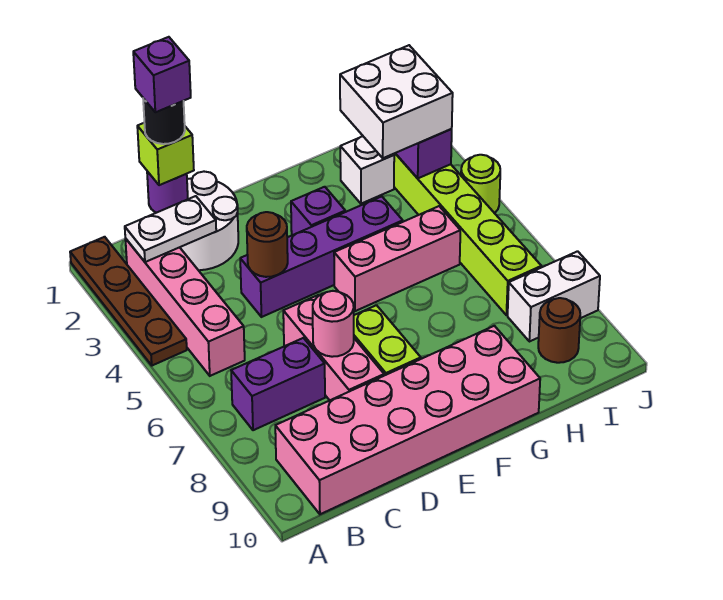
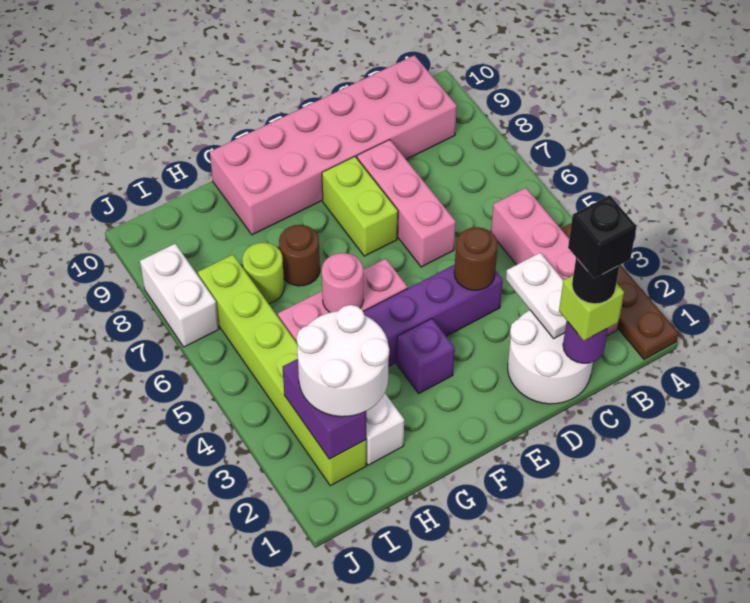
white plate B2:C2 level 2 -> white plate C2:C3 level 2
purple brick B7:C7 level 1 -> none
purple brick C1 level 5 -> black brick C1 level 5
pink round brick D7 level 2 -> pink round brick G5 level 2
white brick H2:I3 level 3 -> white round brick H2:I3 level 3
white brick I8:J8 level 1 -> white brick J7:J8 level 1
brown round brick I9 level 1 -> brown round brick G7 level 1
lime round brick J4 level 1 -> lime round brick H7 level 1

